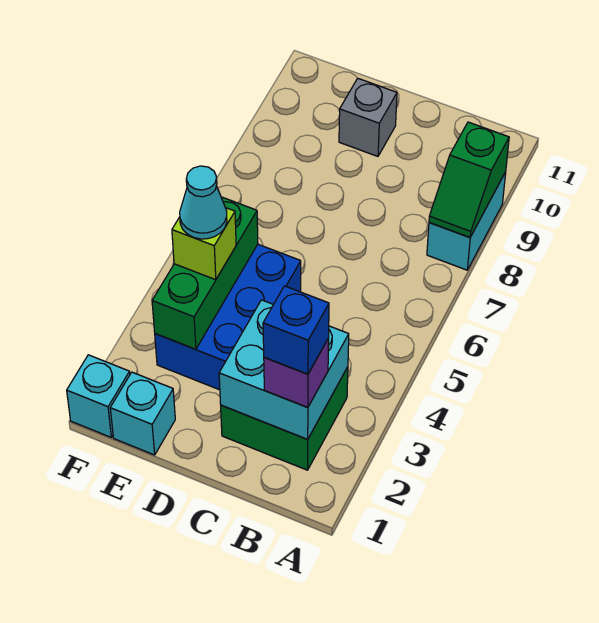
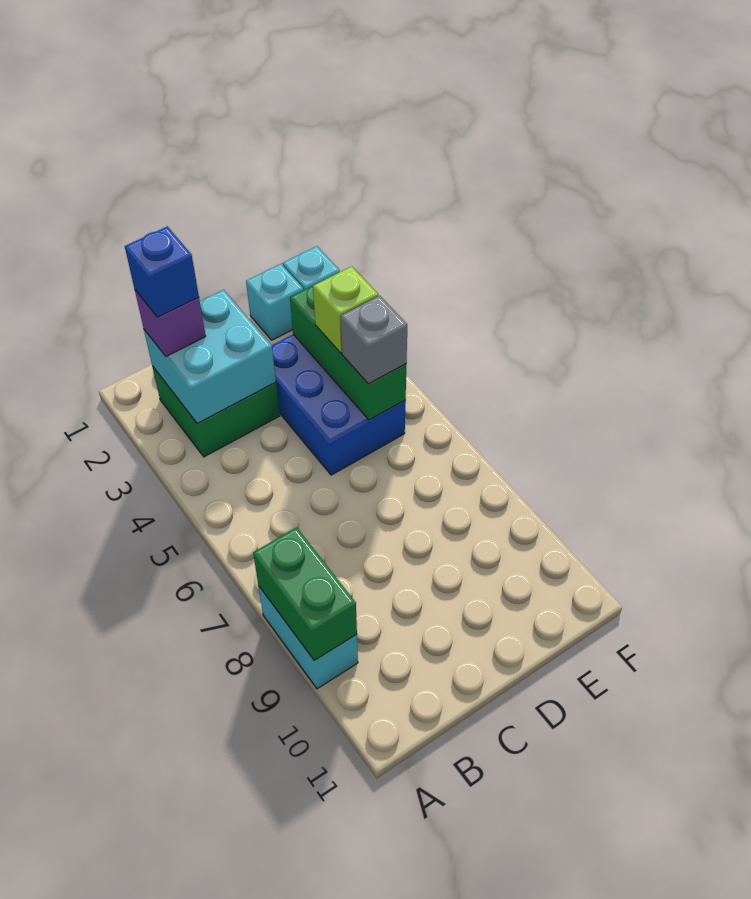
green slope A8:A9 level 2 top 9 -> green brick A8:A9 level 2
grey brick D10 level 1 -> grey brick E5 level 3
cyan cone E4 level 4 -> none

